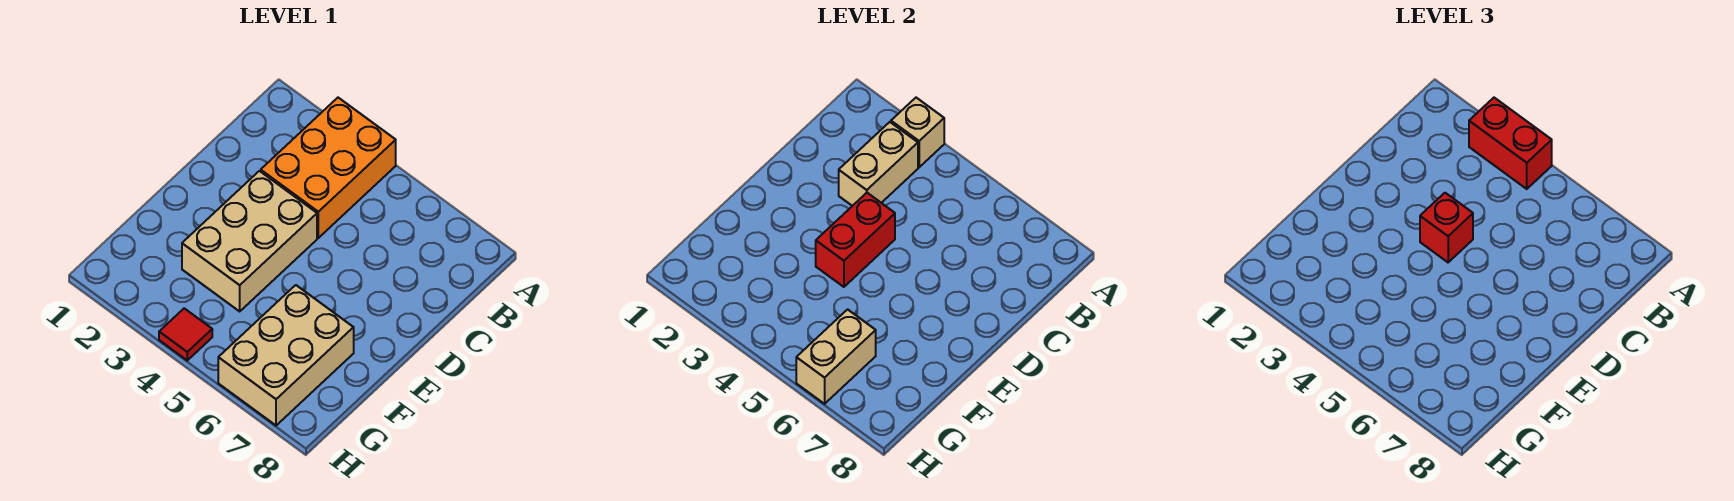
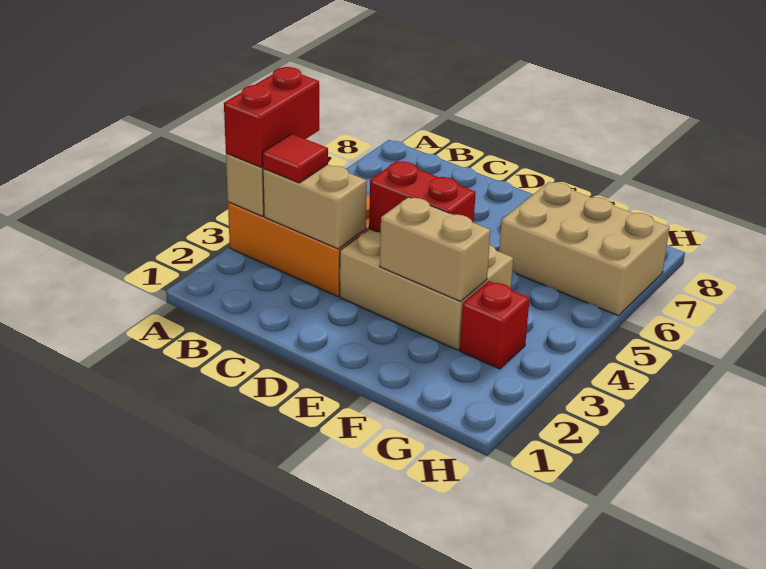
red brick D4 level 3 -> red brick G3 level 1
tan brick G6:H6 level 2 -> tan brick E3:F3 level 2
red tile H4 level 1 -> red tile B3 level 3

